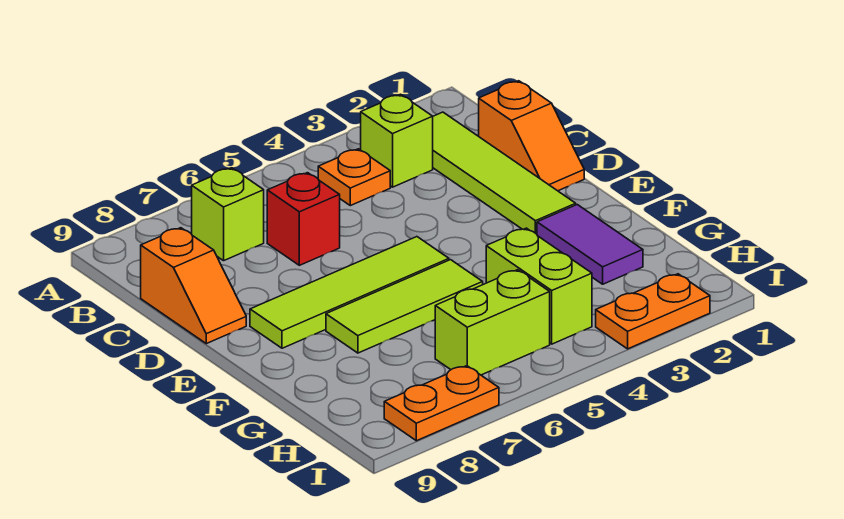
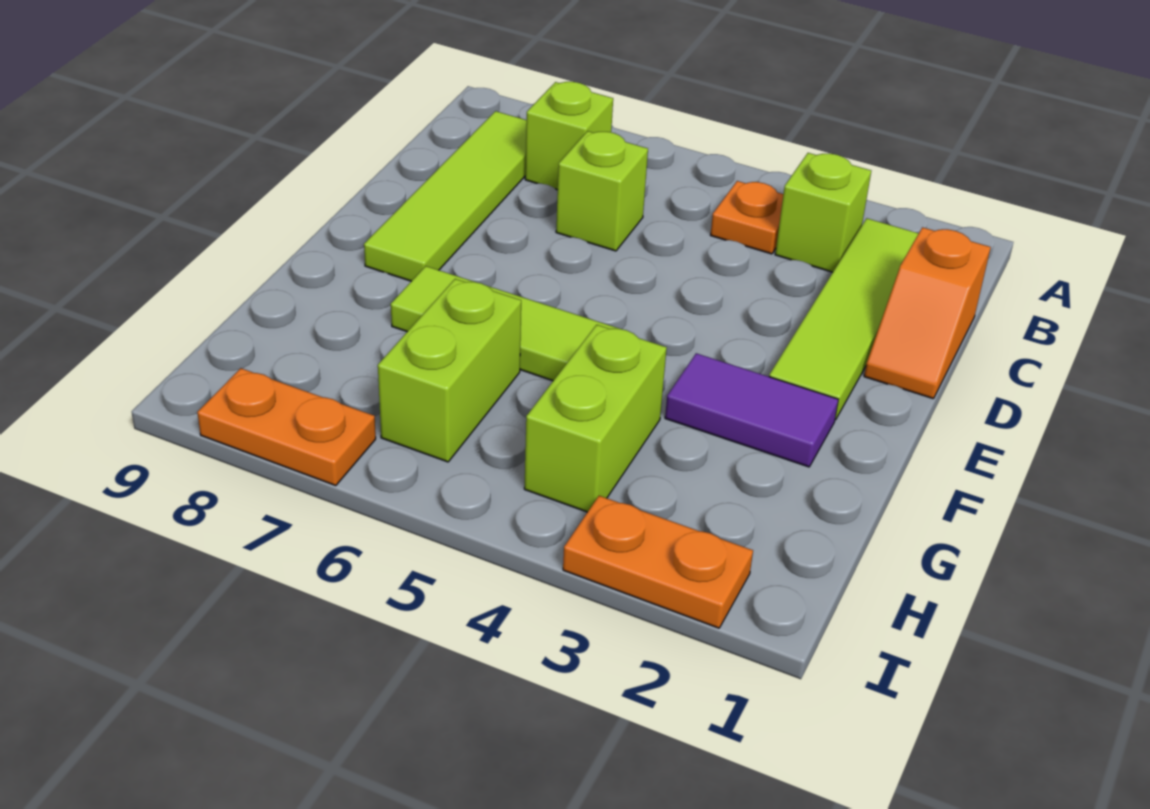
red brick C6 level 1 -> lime brick C6 level 1
orange slope C9:D9 level 1 top C -> none
lime tile E5:E8 level 1 -> lime tile B8:E8 level 1
purple tile F2:G2 level 1 -> purple tile F2:F3 level 1
lime brick H5:H6 level 1 -> lime brick G6:H6 level 1

